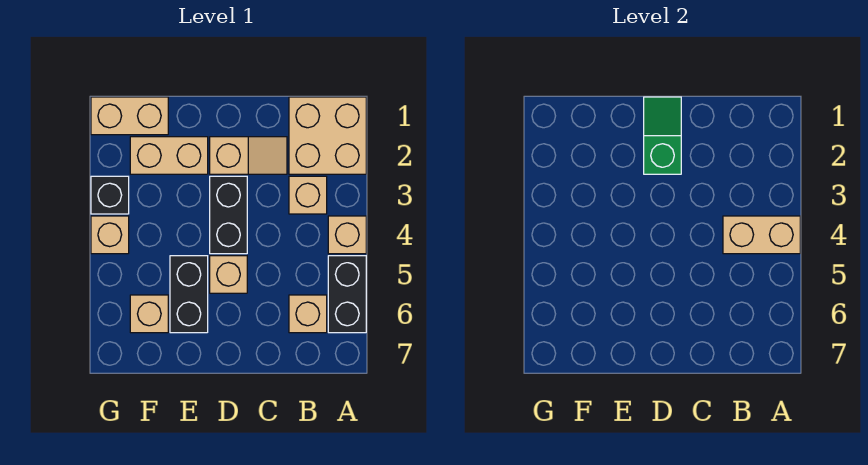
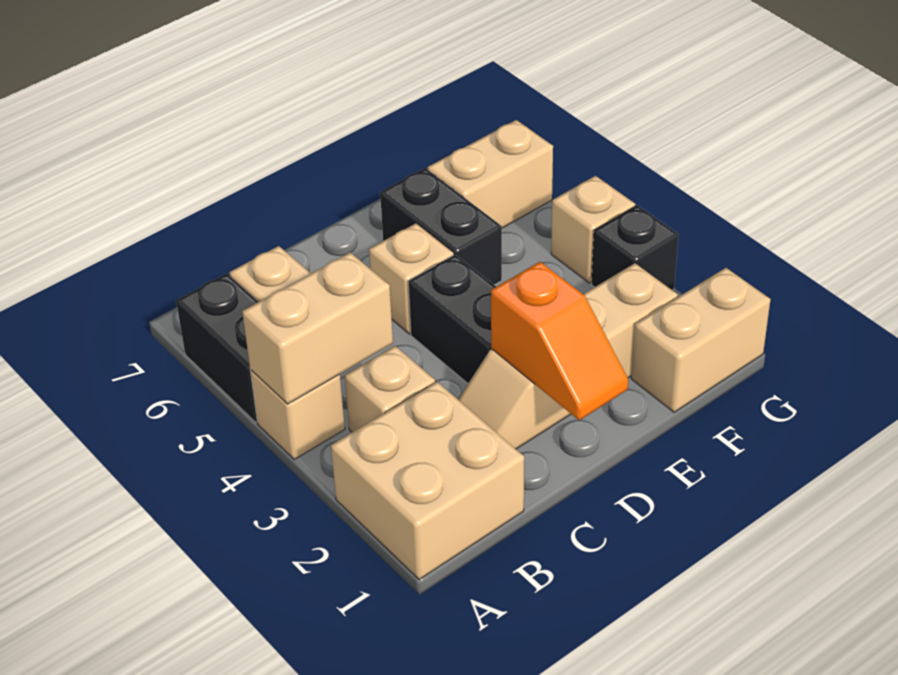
green slope D1:D2 level 2 top 2 -> orange slope D1:D2 level 2 top 2
tan brick F6 level 1 -> tan brick F6:G6 level 1

